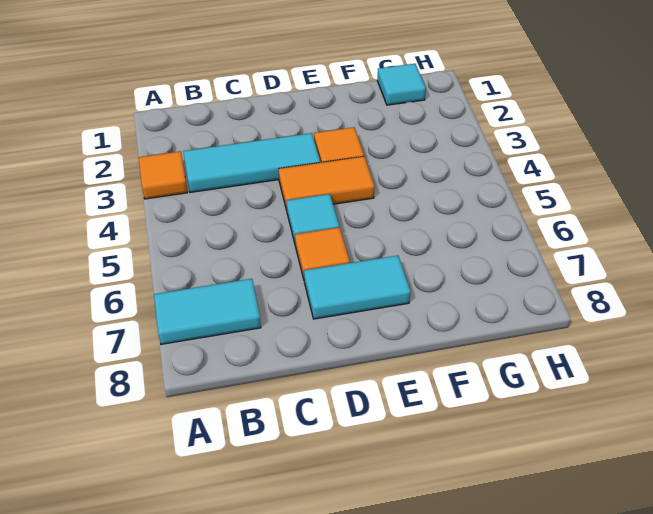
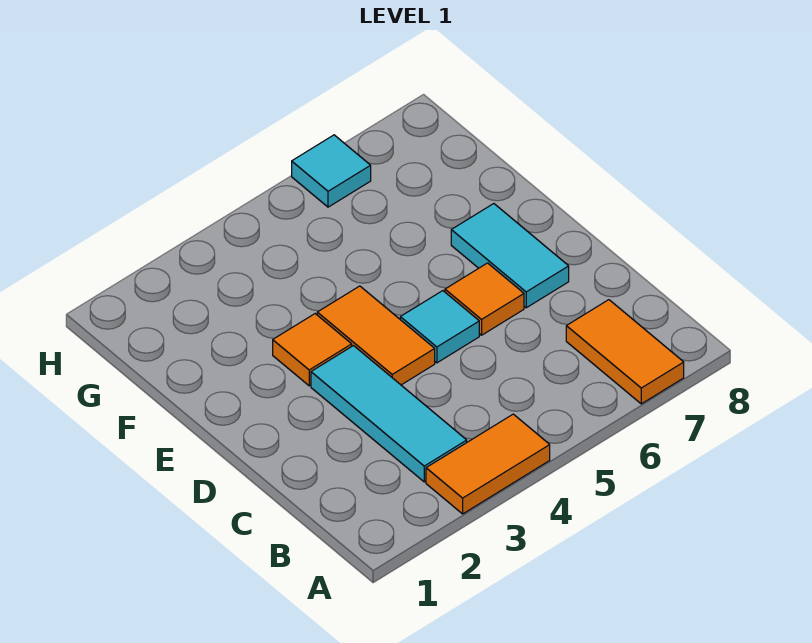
orange tile A3 level 1 -> orange tile A3:A4 level 1
cyan tile A7:B7 level 1 -> orange tile A7:B7 level 1
cyan tile G1 level 1 -> cyan tile H6 level 1

